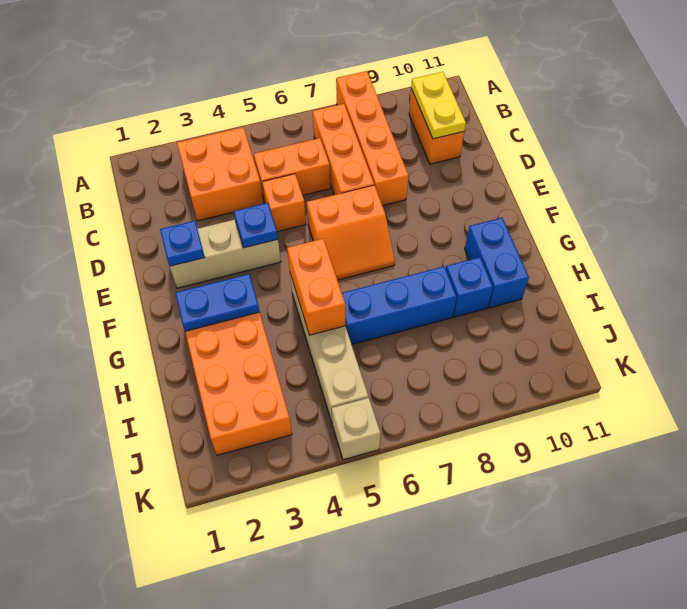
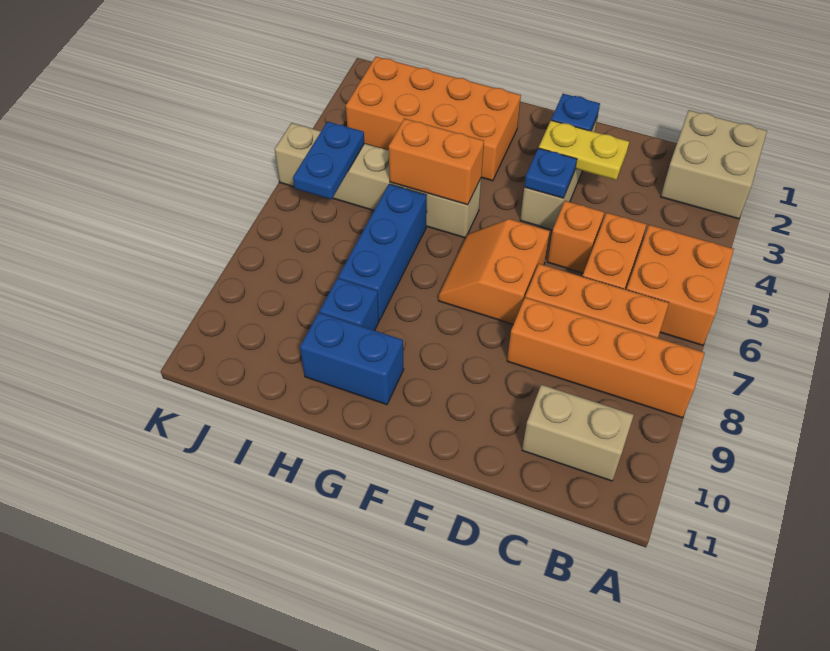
none -> tan brick A1:B2 level 1
orange brick B3:C4 level 1 -> orange brick A5:B6 level 1
orange brick B10:C10 level 1 -> tan brick B10:C10 level 1
yellow plate B10:C10 level 2 -> yellow plate D3:E3 level 2
blue plate G2:G3 level 2 -> blue plate J5:J6 level 2

